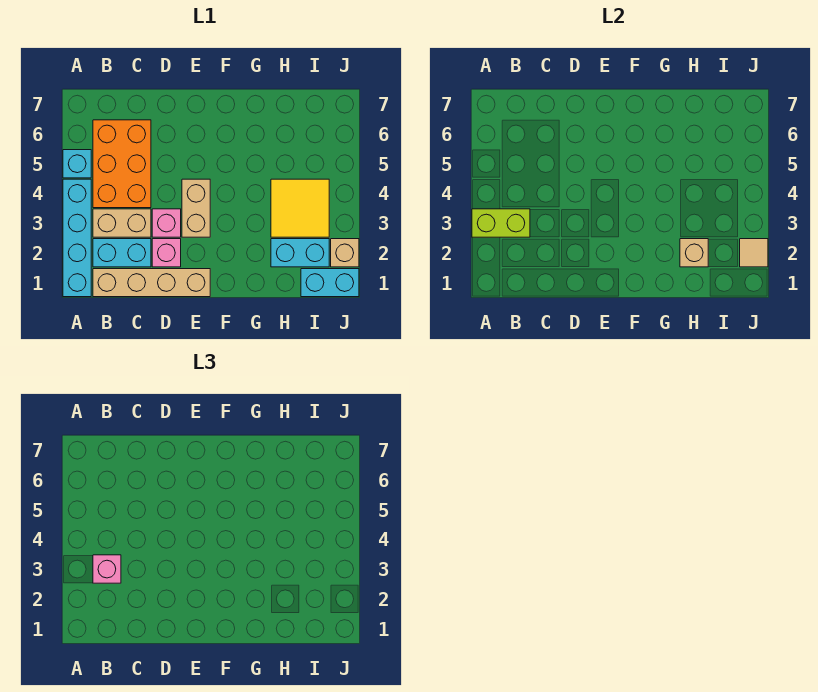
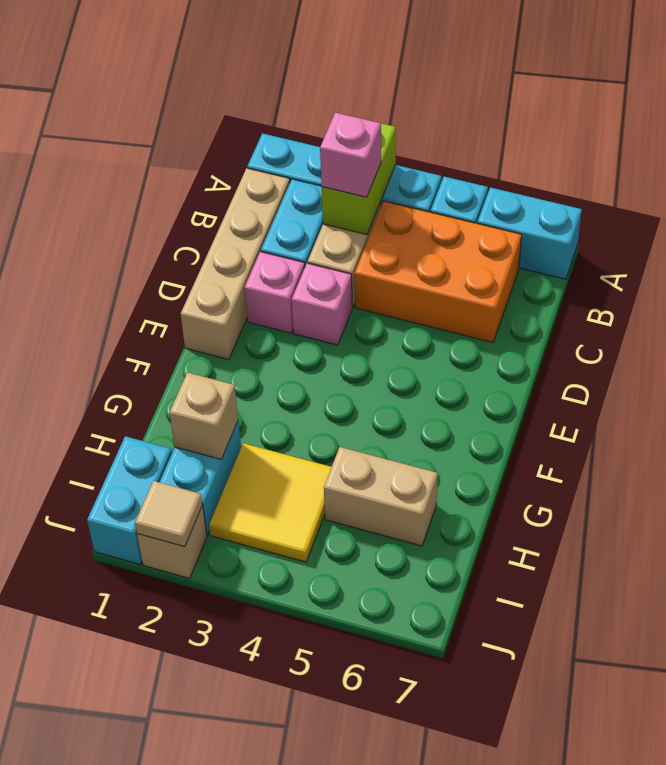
none -> cyan brick A6:A7 level 1
tan brick E3:E4 level 1 -> tan brick H5:H6 level 1

